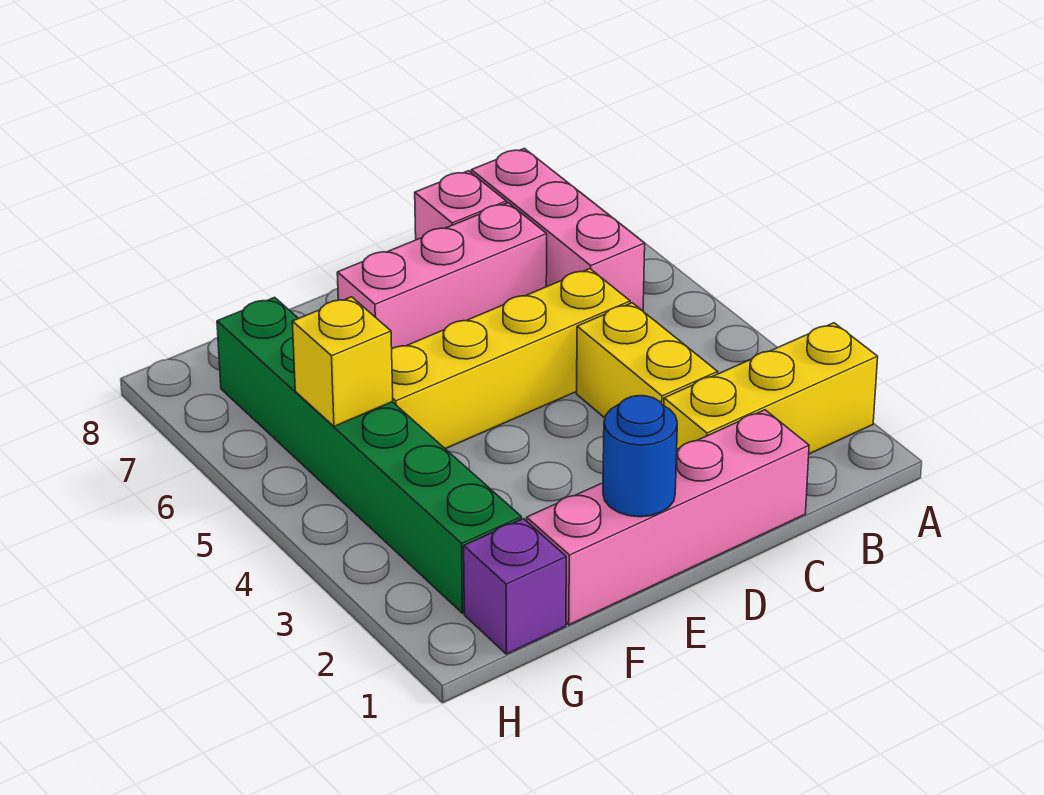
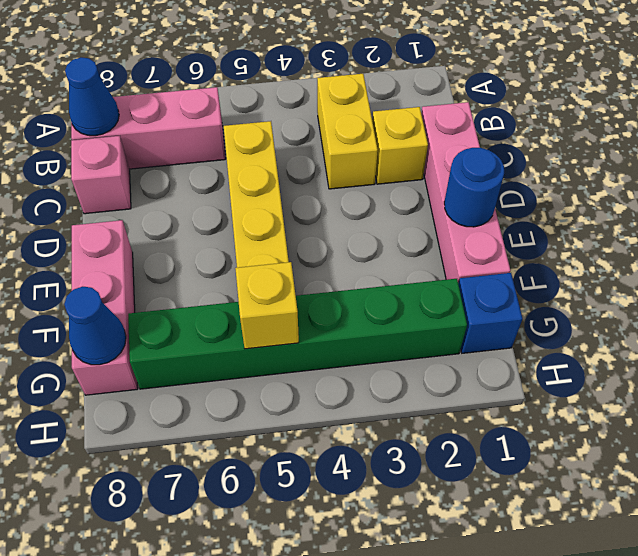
yellow brick A2:C2 level 1 -> yellow brick C2 level 1
none -> blue cone B8 level 2
yellow brick C3:C4 level 1 -> yellow brick B3:C3 level 1
pink brick C7:E7 level 1 -> pink brick E8:G8 level 1
purple brick G1 level 1 -> blue brick G1 level 1
none -> blue cone G8 level 2

